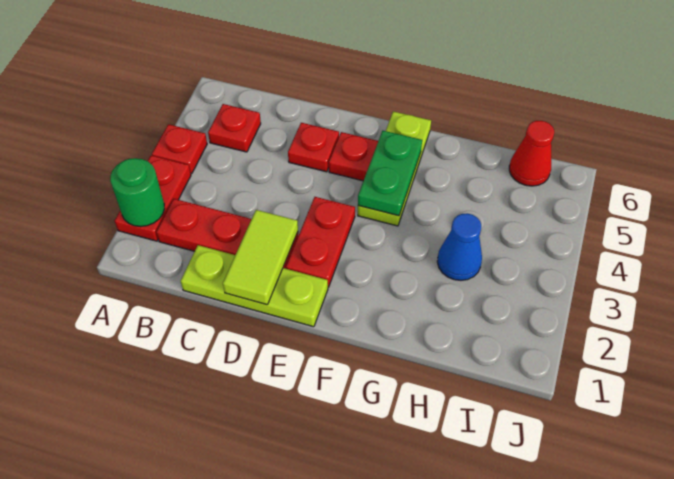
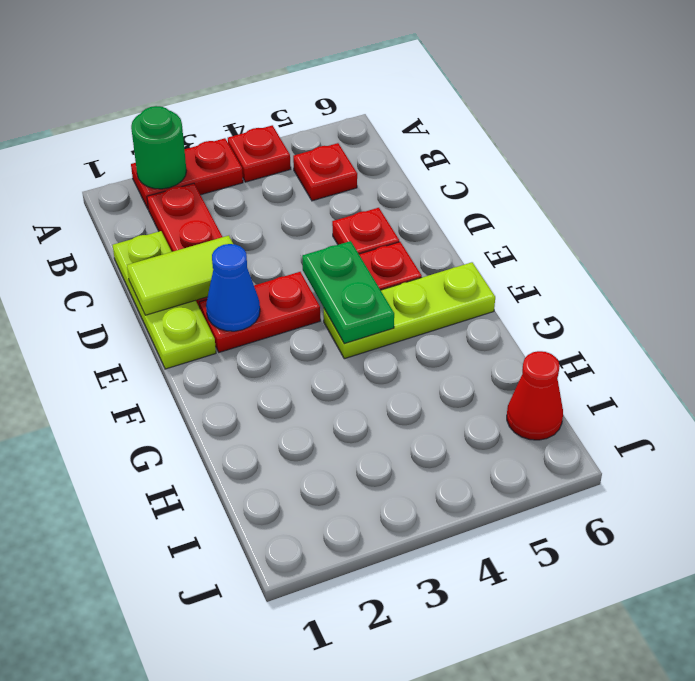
green plate F4:F5 level 2 -> green plate E4:F4 level 2
blue cone H3 level 1 -> blue cone E2 level 2

